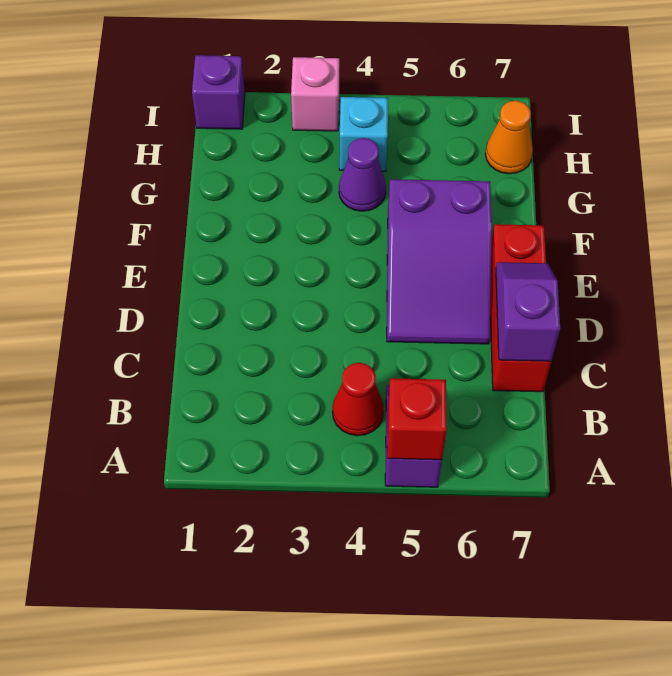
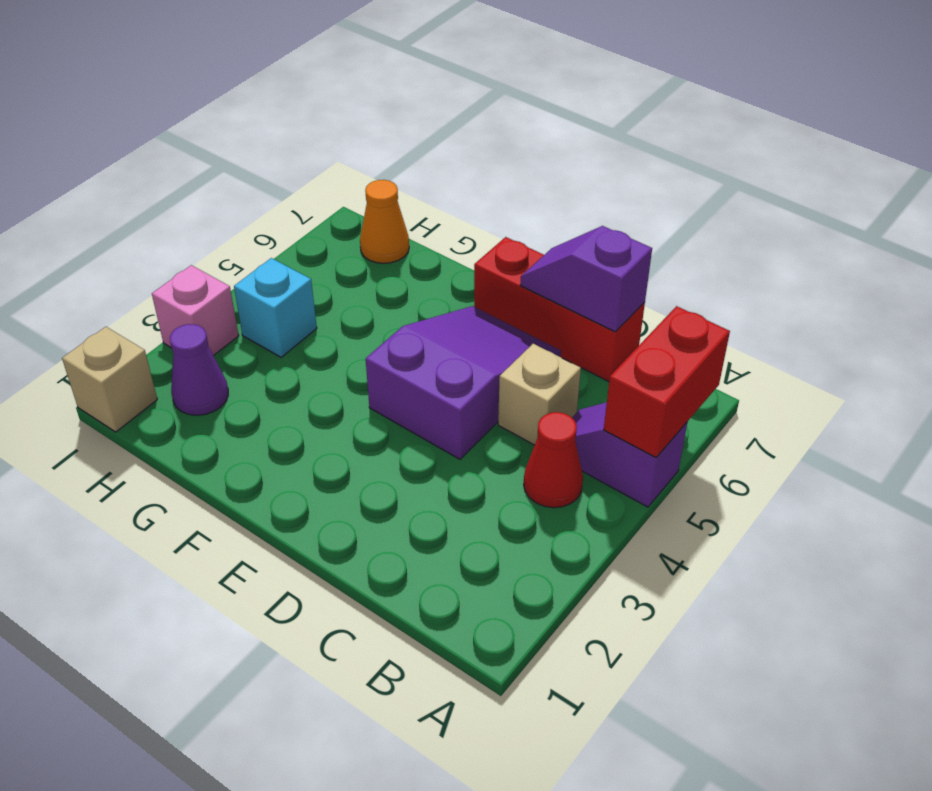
red brick A5 level 2 -> red brick A5:A6 level 2
none -> tan brick C5 level 1
purple slope D5:F6 level 1 top F -> purple slope D4:E6 level 1 top 4
purple cone G4 level 1 -> purple cone H2 level 1
purple brick I1 level 1 -> tan brick I1 level 1

